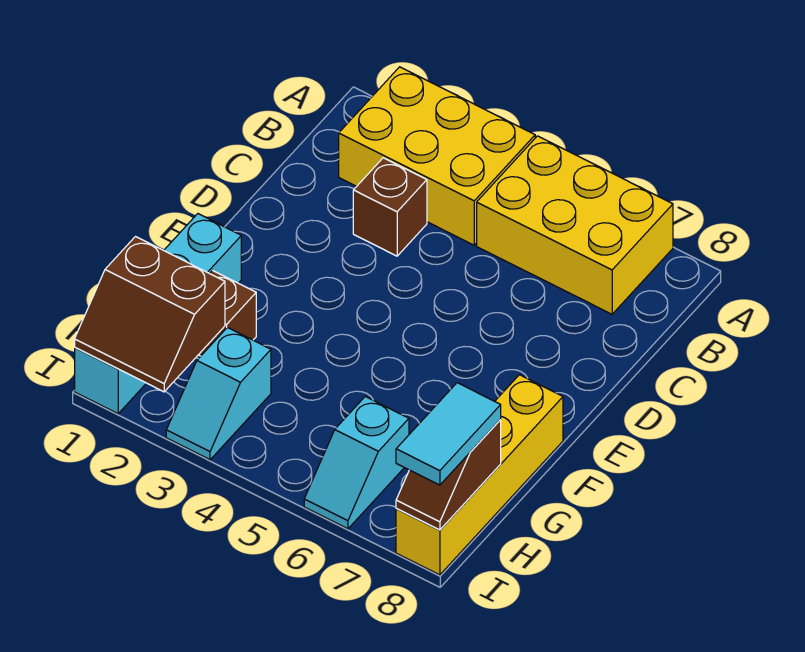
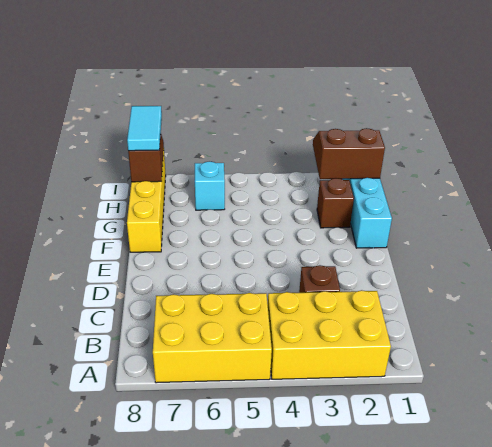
cyan slope H3:I3 level 1 top H -> none

